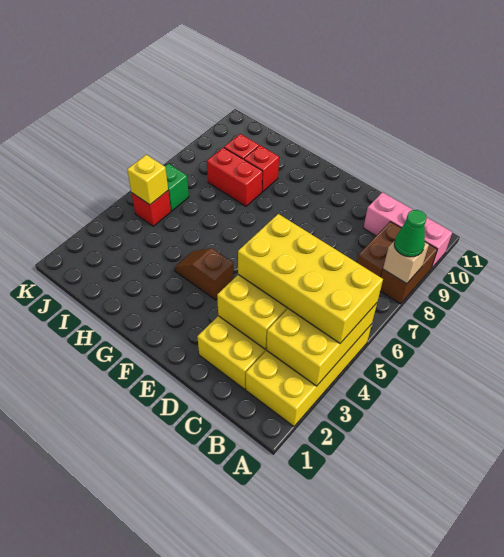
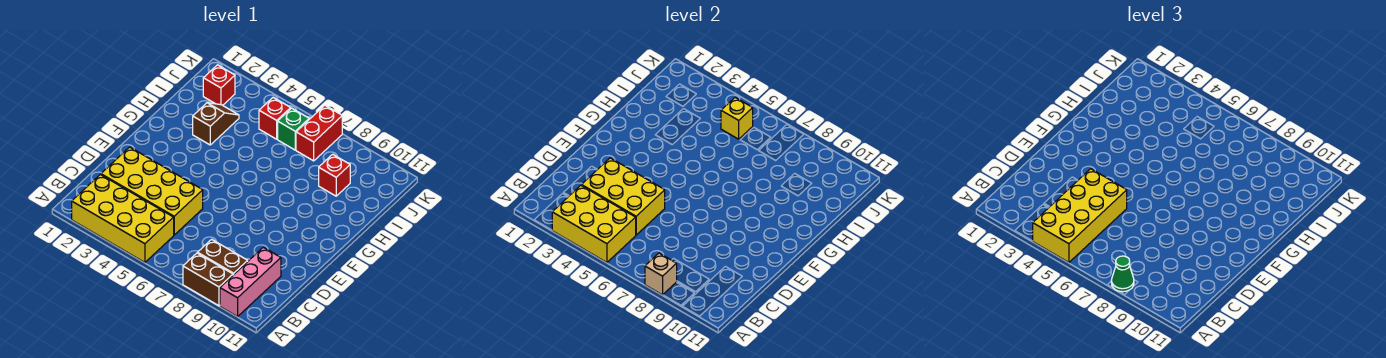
brown slope F4:G4 level 1 top F -> brown slope H3:I3 level 1 top H
red brick H8:I8 level 1 -> red brick J7:K7 level 1
red brick H9 level 1 -> red brick J2 level 1

